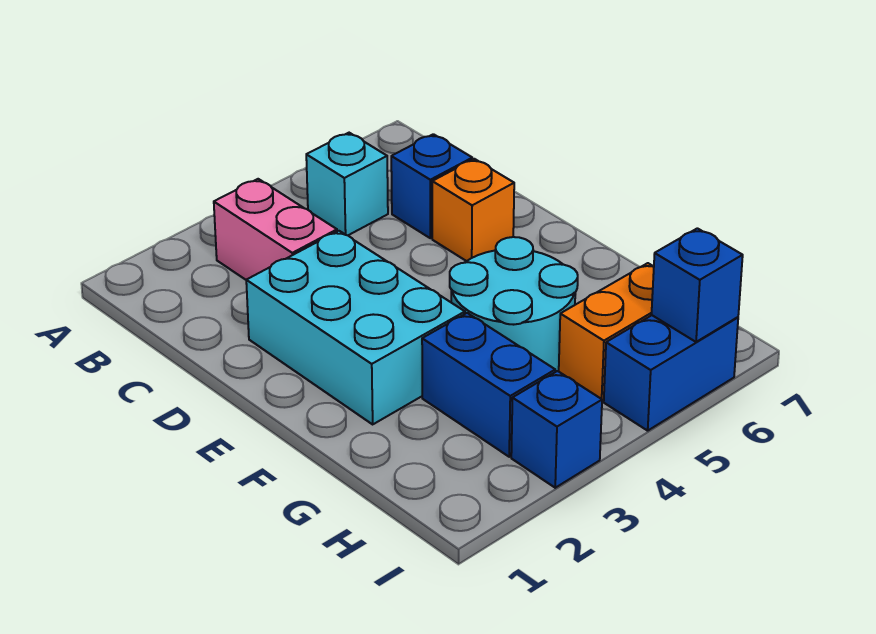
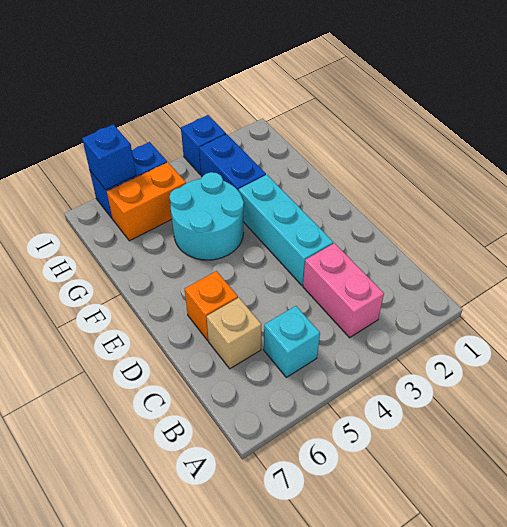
blue brick C6 level 1 -> tan brick C6 level 1
cyan brick D2:F3 level 1 -> cyan brick D3:F3 level 1

